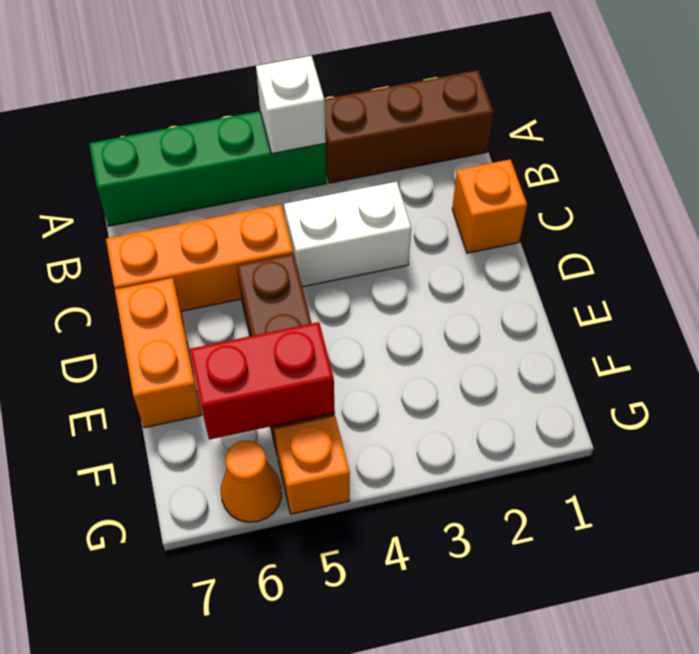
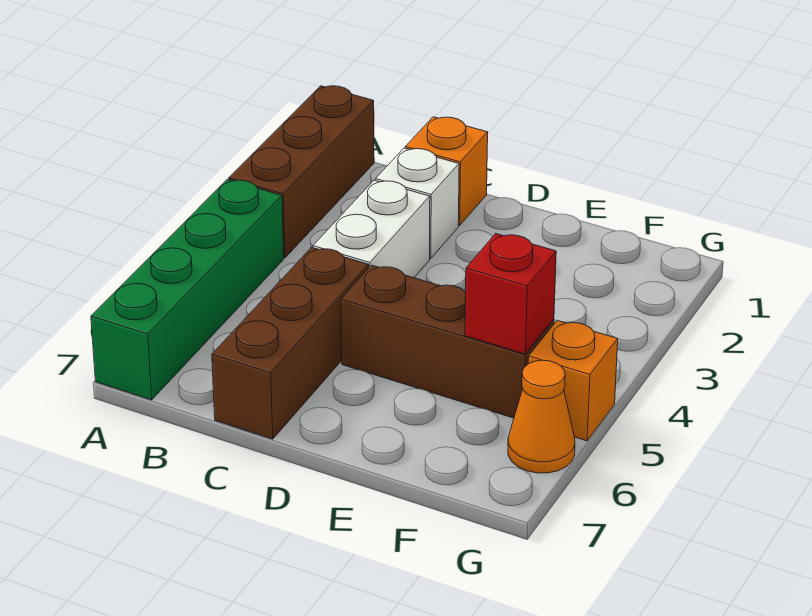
white brick A4 level 2 -> white brick C2 level 1
orange brick C5:C7 level 1 -> brown brick C5:C7 level 1
orange brick D7:E7 level 1 -> none
red brick F5:F6 level 2 -> red brick F5 level 2

